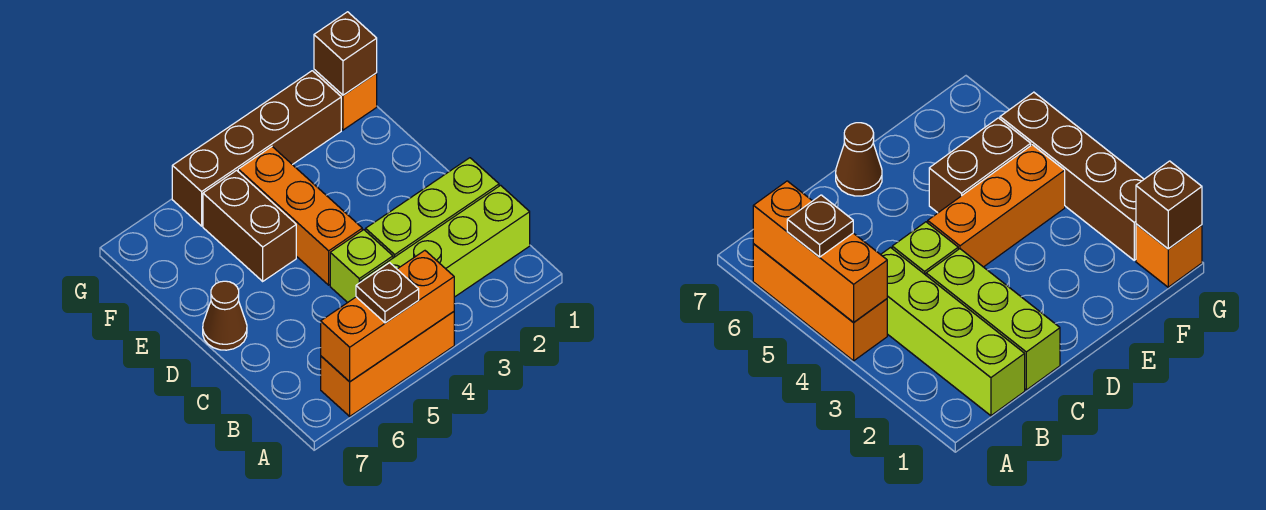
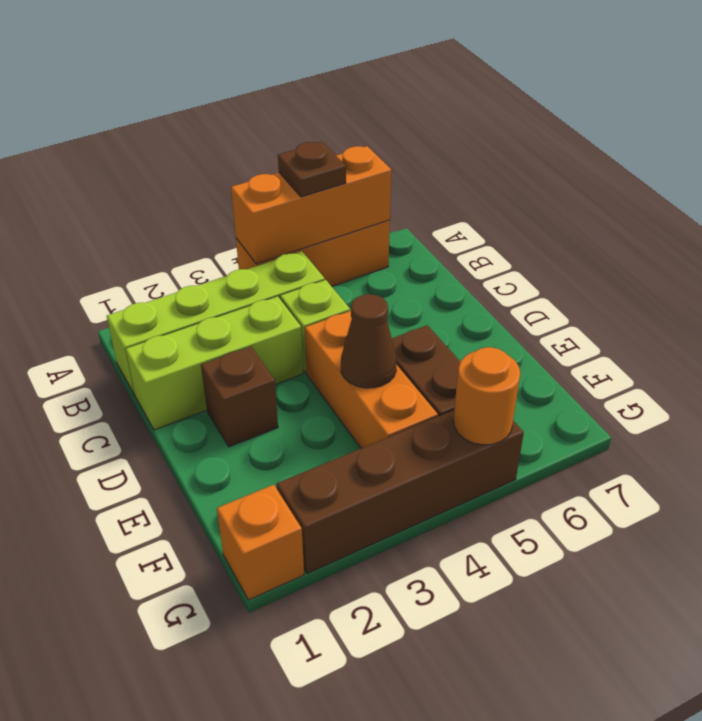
brown cone D7 level 1 -> brown cone E4 level 2
brown brick G1 level 2 -> brown brick D2 level 1
none -> orange round brick G5 level 2

